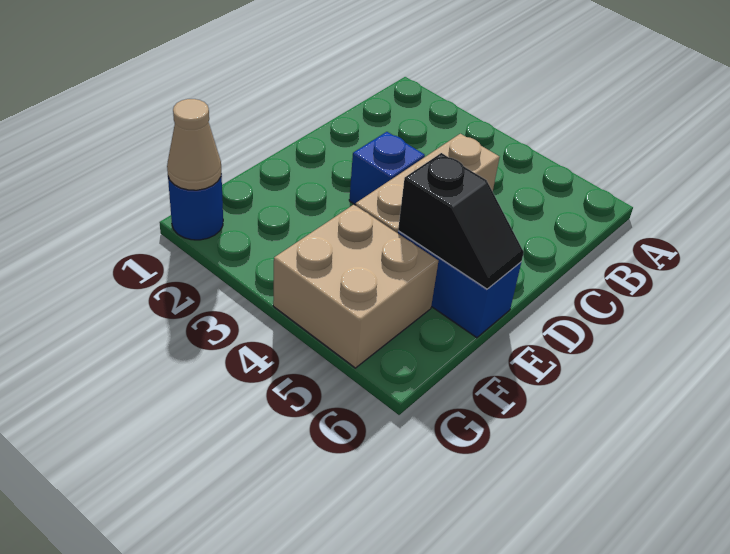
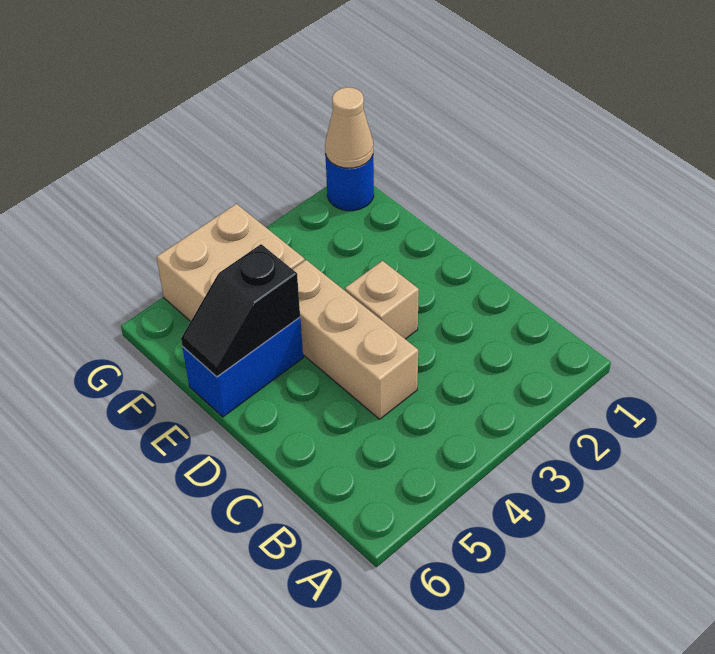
blue brick D3 level 1 -> tan brick D3 level 1

